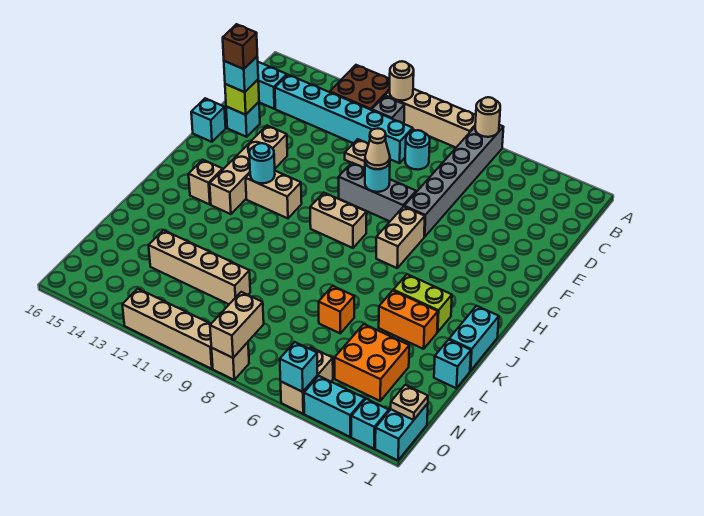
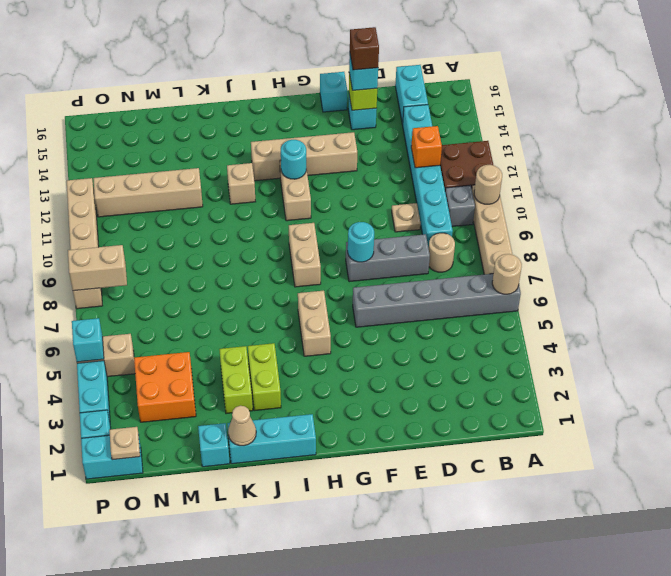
cyan round brick C8 level 1 -> tan round brick C8 level 1
grey brick F7:F9 level 1 -> grey brick D8:F8 level 1
tan cone F8 level 3 -> tan cone K1 level 2
tan brick G6:H6 level 1 -> tan brick H5:H6 level 1
tan brick I14 level 1 -> tan brick J12 level 1
cyan brick J1:K1 level 1 -> cyan brick I1:K1 level 1
orange brick K3:K4 level 1 -> lime brick K3:K4 level 1
orange brick L6 level 1 -> orange brick C12 level 2
tan brick M10:M13 level 1 -> tan brick L12:O12 level 1

